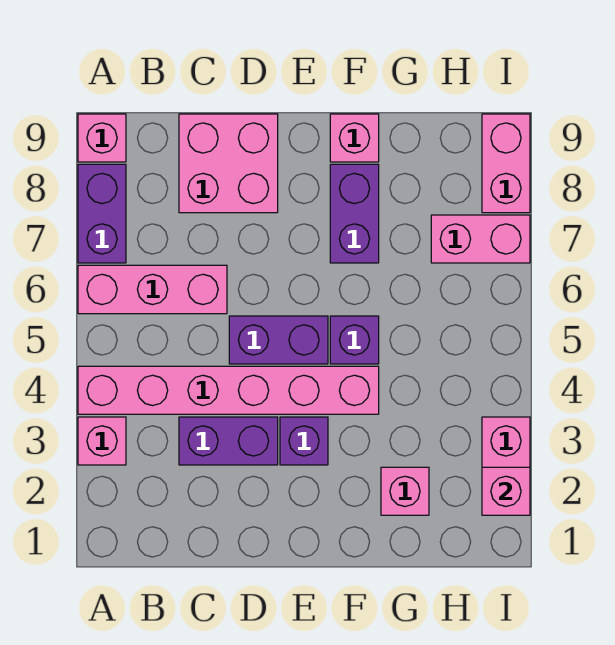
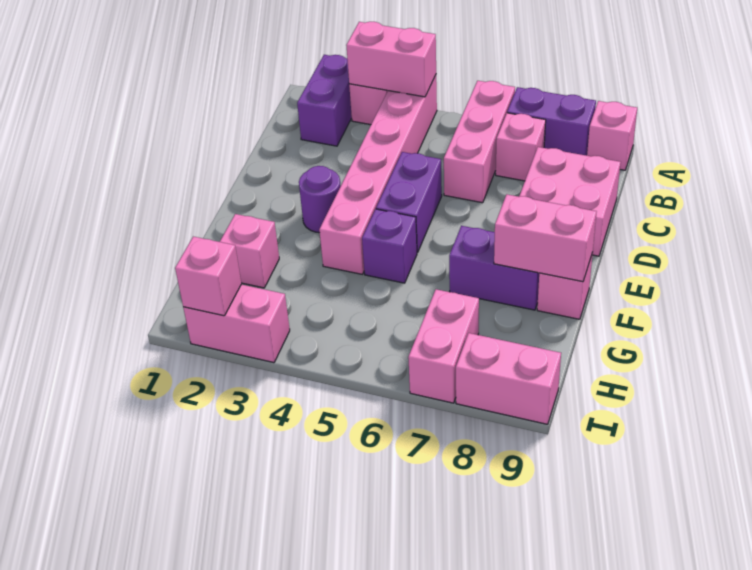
none -> pink brick A3:A4 level 2
none -> pink brick B7 level 1
purple brick C3:D3 level 1 -> purple brick A2:B2 level 1
purple brick E3 level 1 -> purple round brick E3 level 1
none -> pink brick F8:F9 level 2

